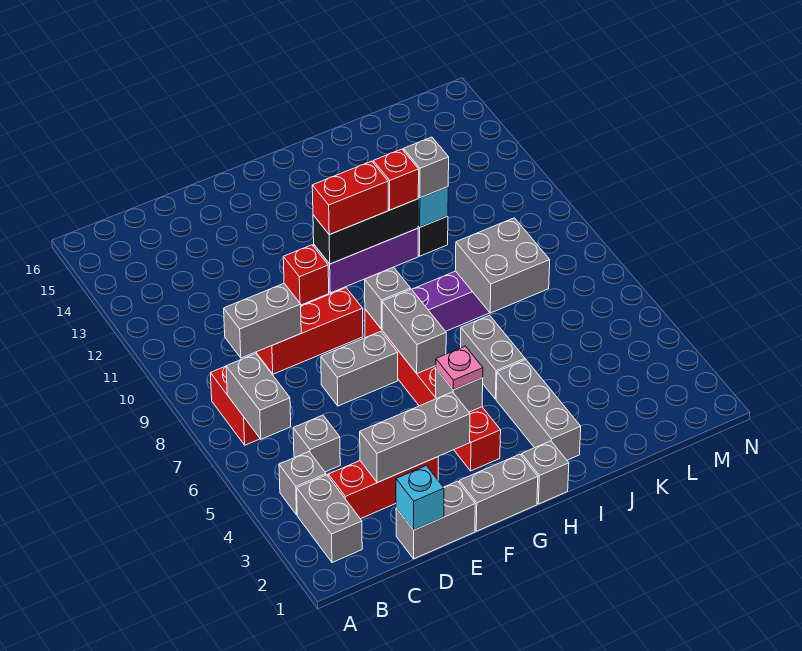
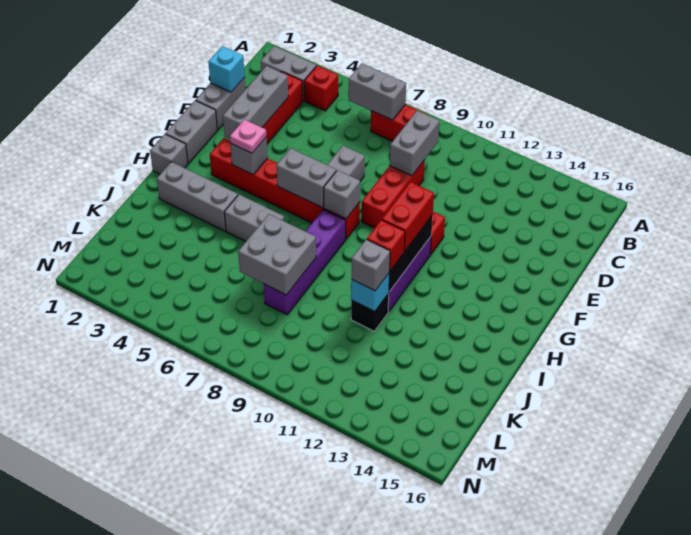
grey brick B4 level 1 -> red brick B4 level 1
grey brick C5 level 1 -> none

